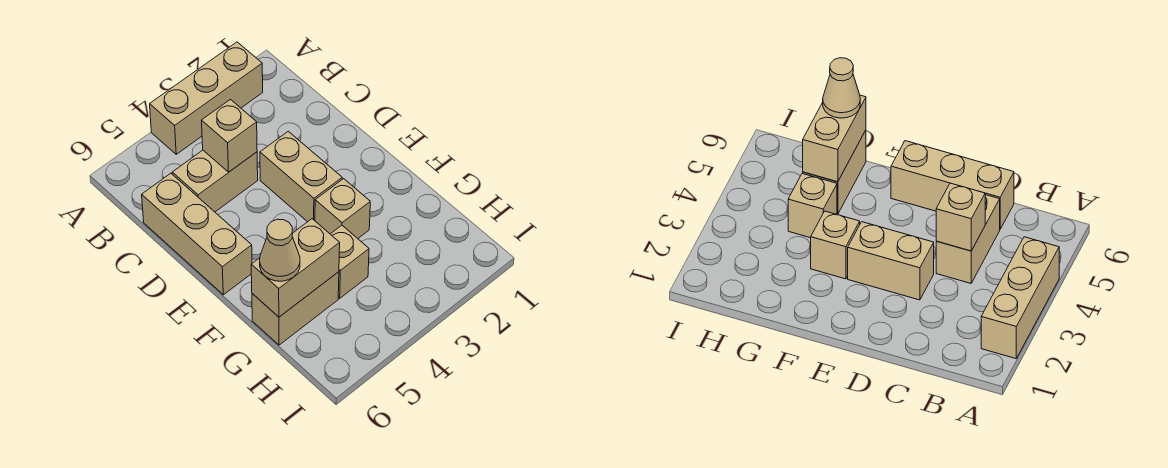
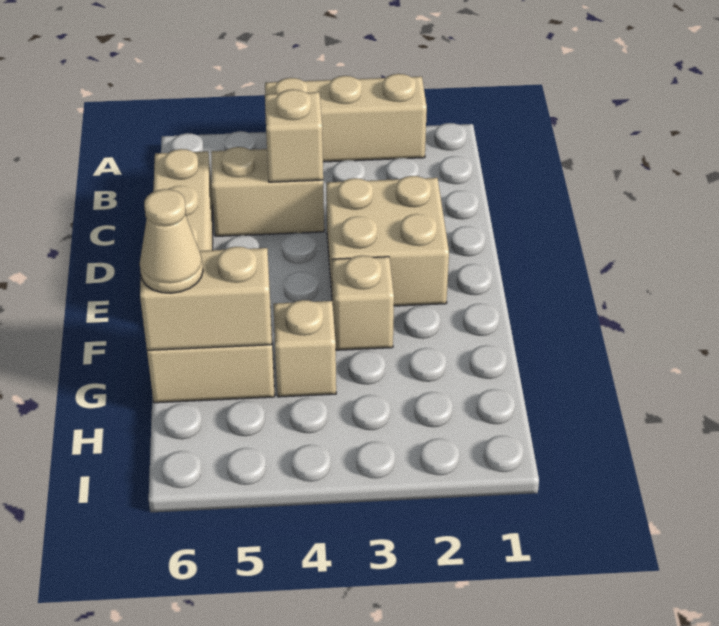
tan brick D3:E3 level 1 -> tan brick D2:E3 level 1

